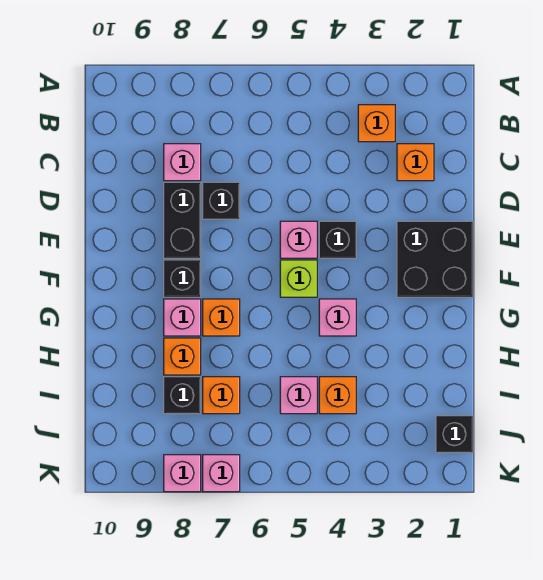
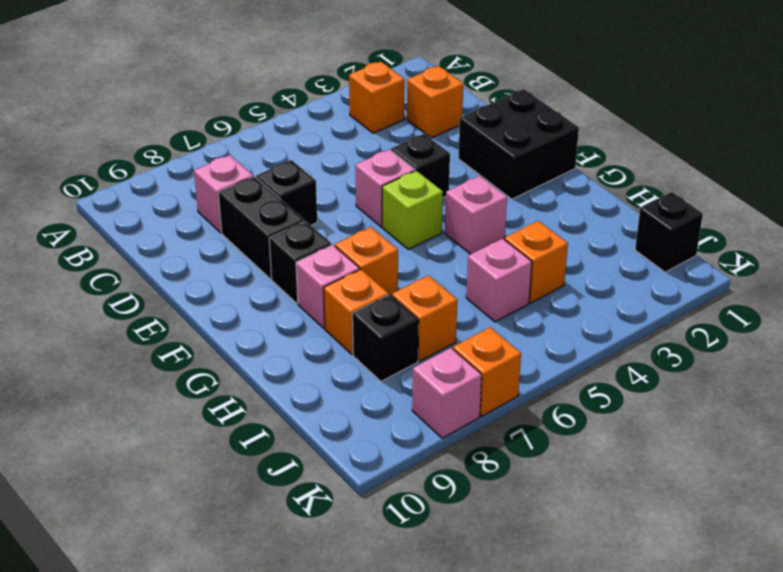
pink brick K7 level 1 -> orange brick K7 level 1

